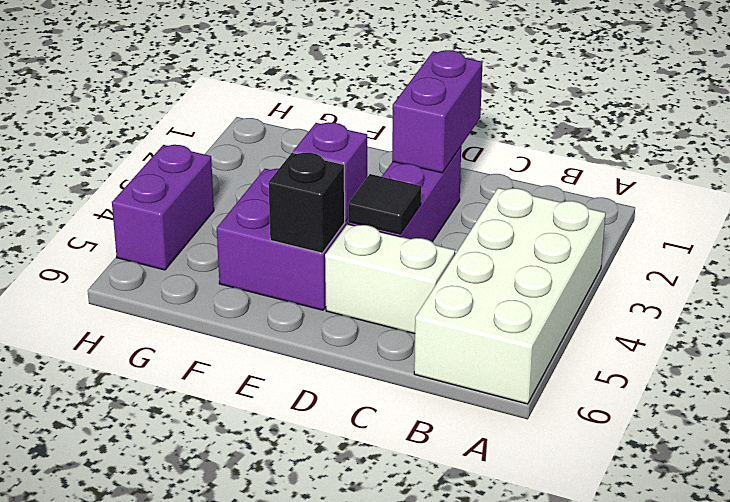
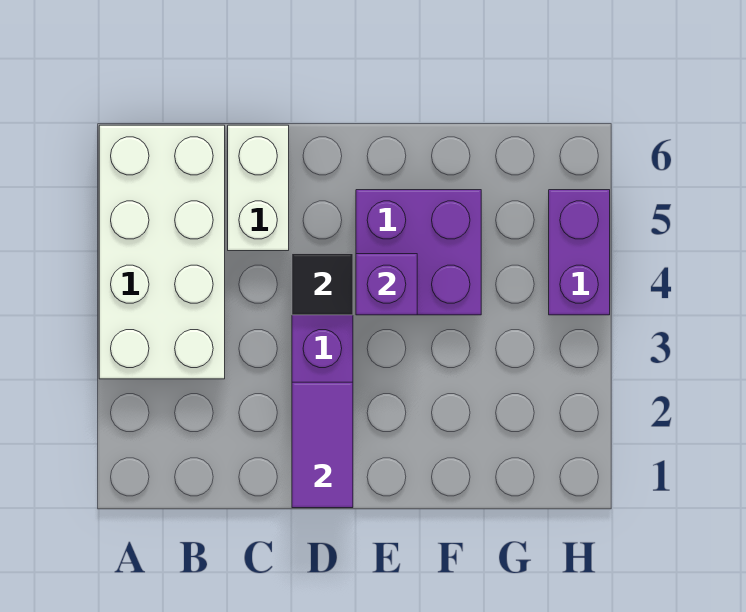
white brick C5:D5 level 1 -> white brick C5:C6 level 1
purple brick D1:D2 level 2 -> purple tile D1:D2 level 2
black brick E5 level 2 -> none

